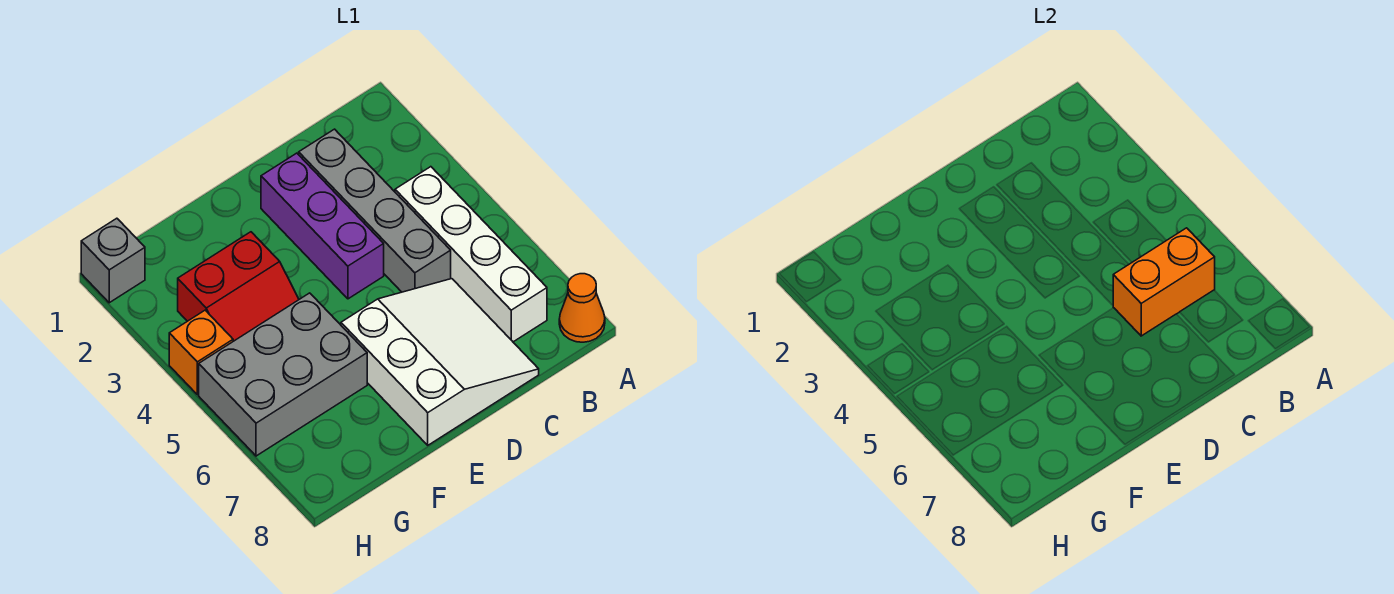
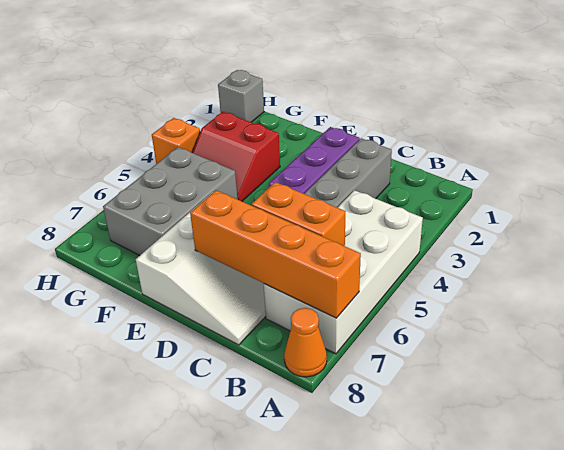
none -> orange brick A7:D7 level 2
white brick B4:B7 level 1 -> white brick A4:B7 level 1
grey brick F5:H6 level 1 -> grey brick F5:G7 level 1

